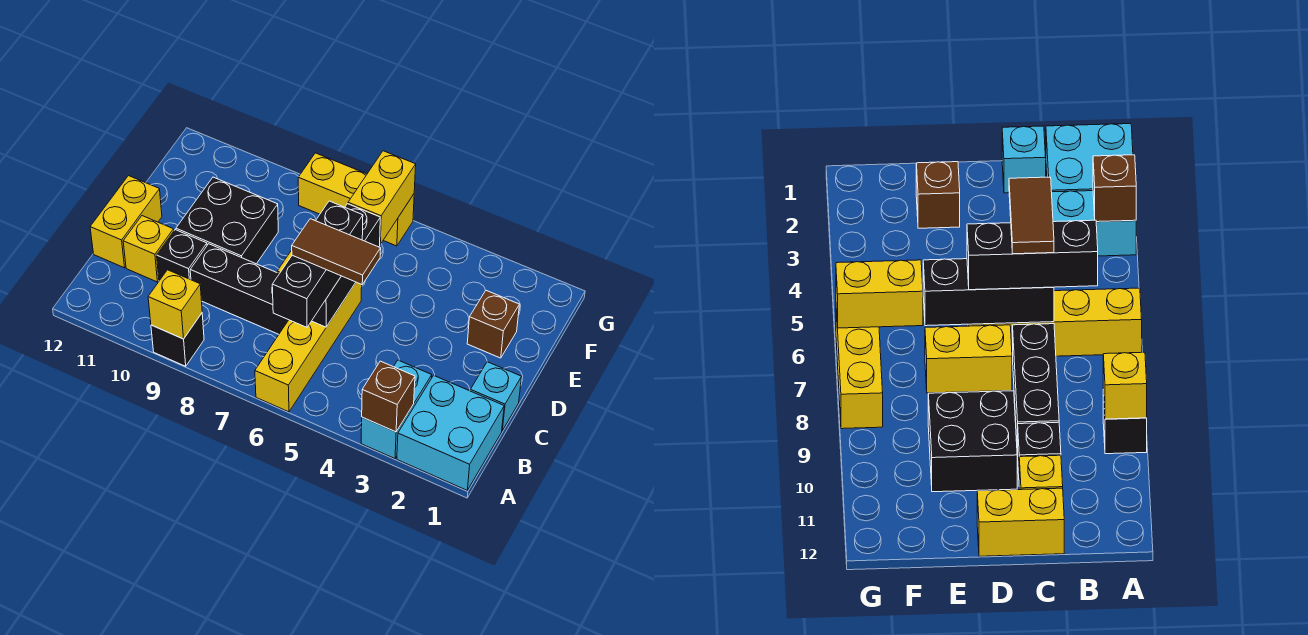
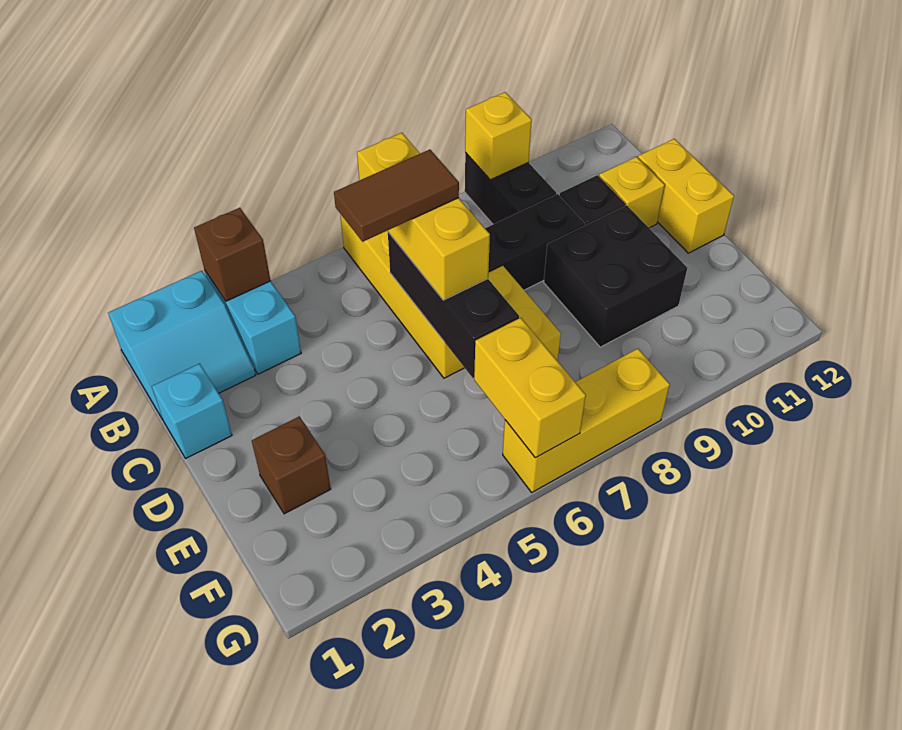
cyan brick A1:B2 level 1 -> cyan slope A1:B2 level 1 top A
black brick A9 level 1 -> black brick A9:B9 level 1
black brick B6:D6 level 3 -> yellow brick B6:D6 level 3

